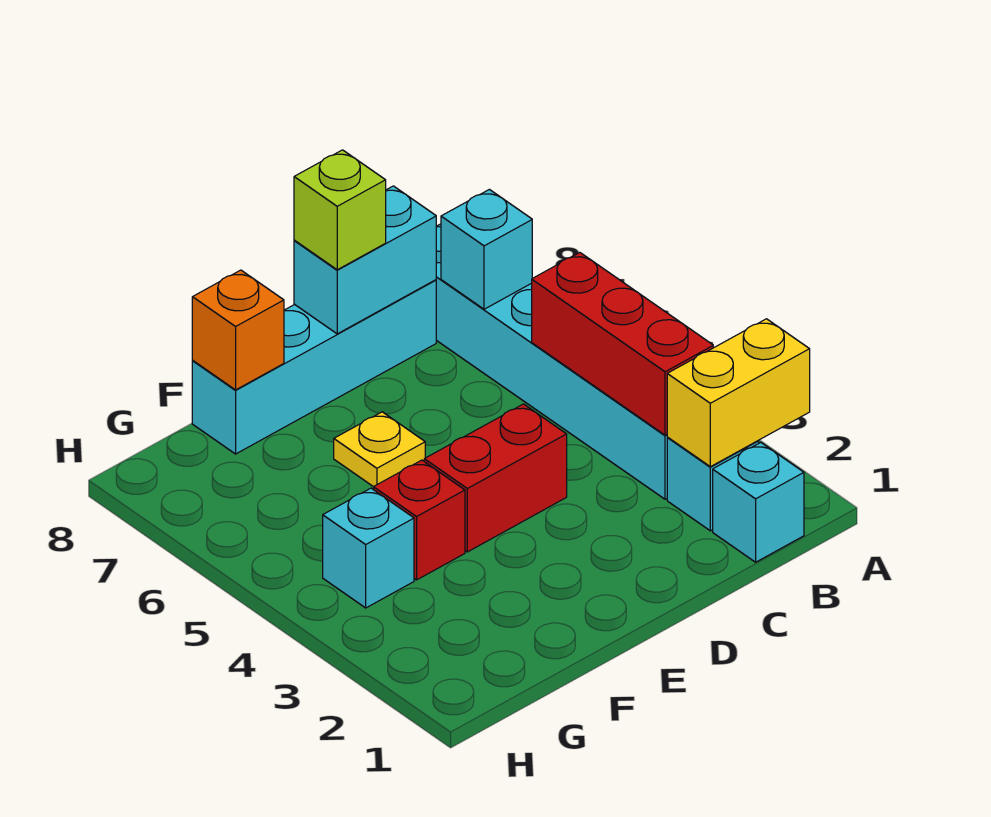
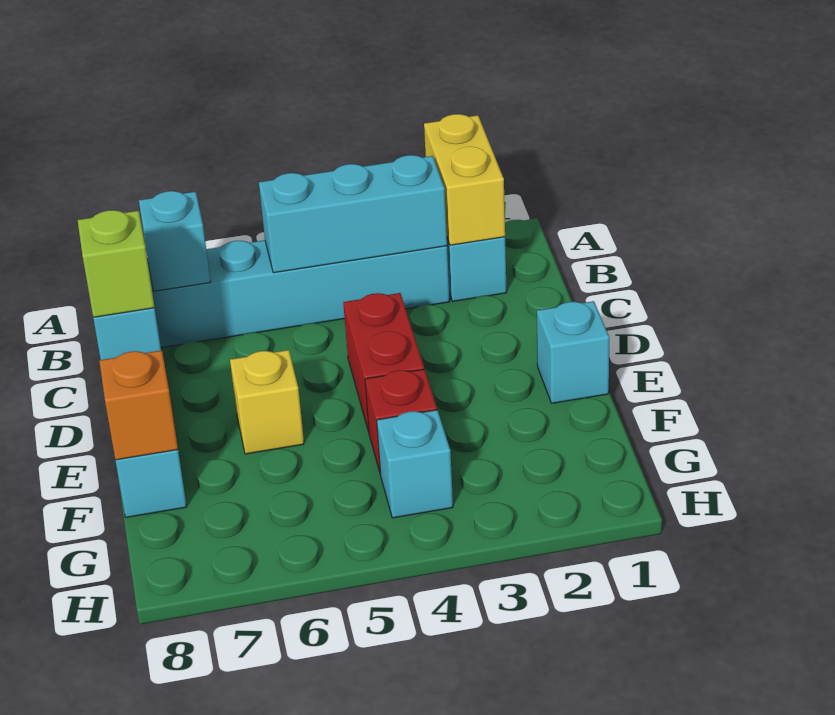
cyan brick B1 level 1 -> cyan brick E1 level 1
red brick B3:B5 level 2 -> cyan brick B3:B5 level 2
yellow plate E6 level 1 -> yellow brick E6 level 1

